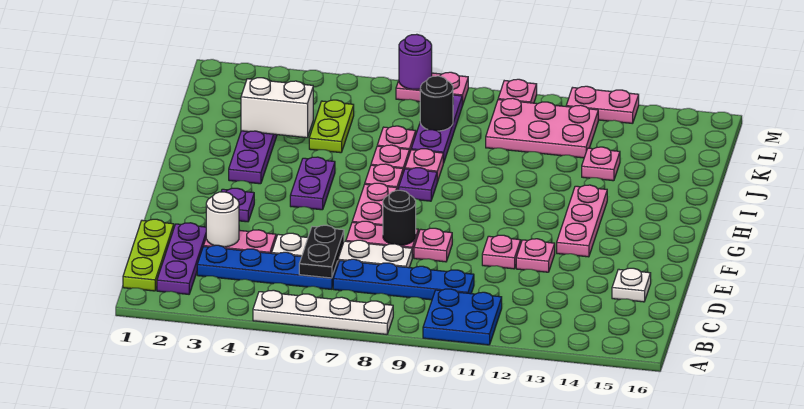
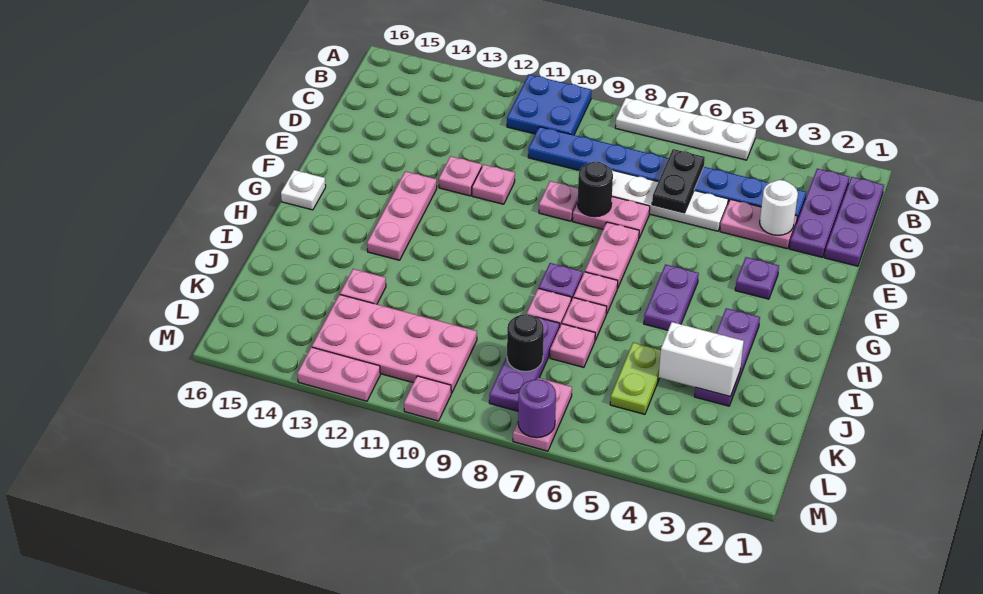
lime plate B1:D1 level 1 -> purple plate B1:D1 level 1
white plate D15 level 1 -> white plate G16 level 1
pink plate K10:L12 level 1 -> pink plate K10:L13 level 1
pink plate M7:M8 level 1 -> pink plate L7:M7 level 1

